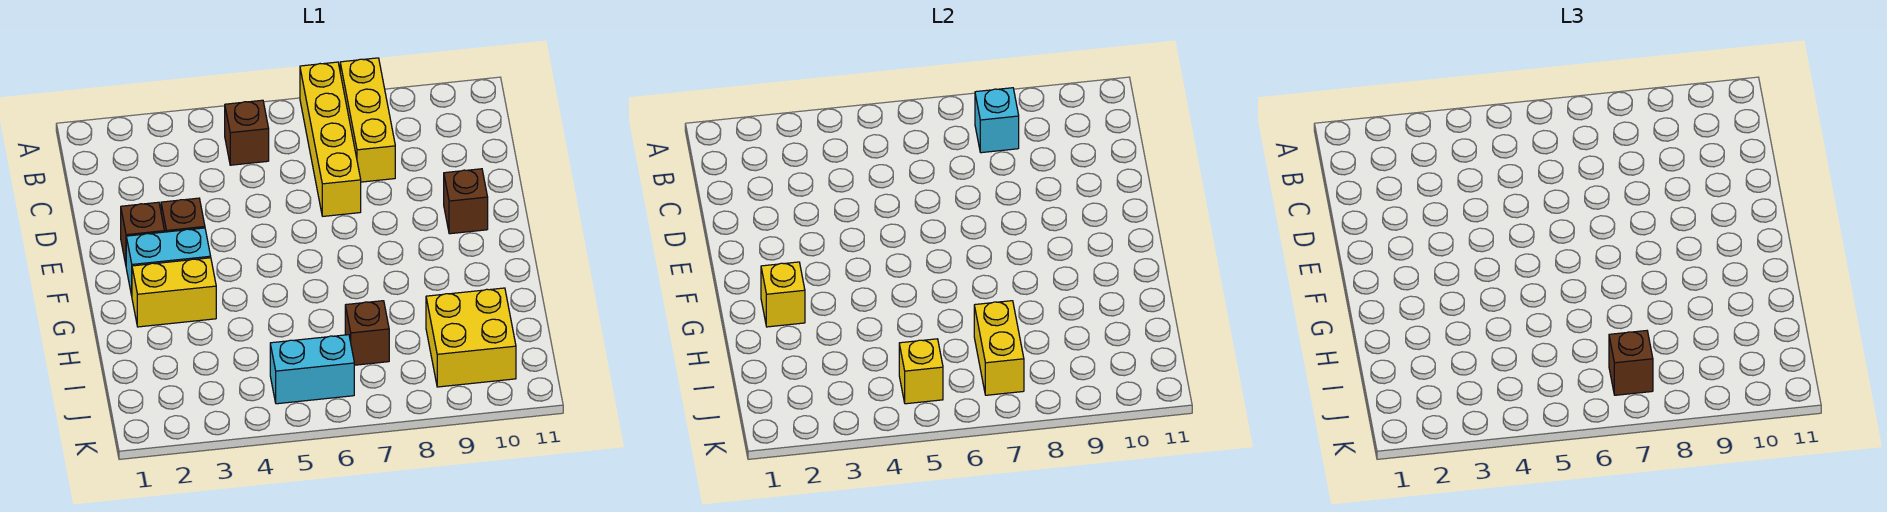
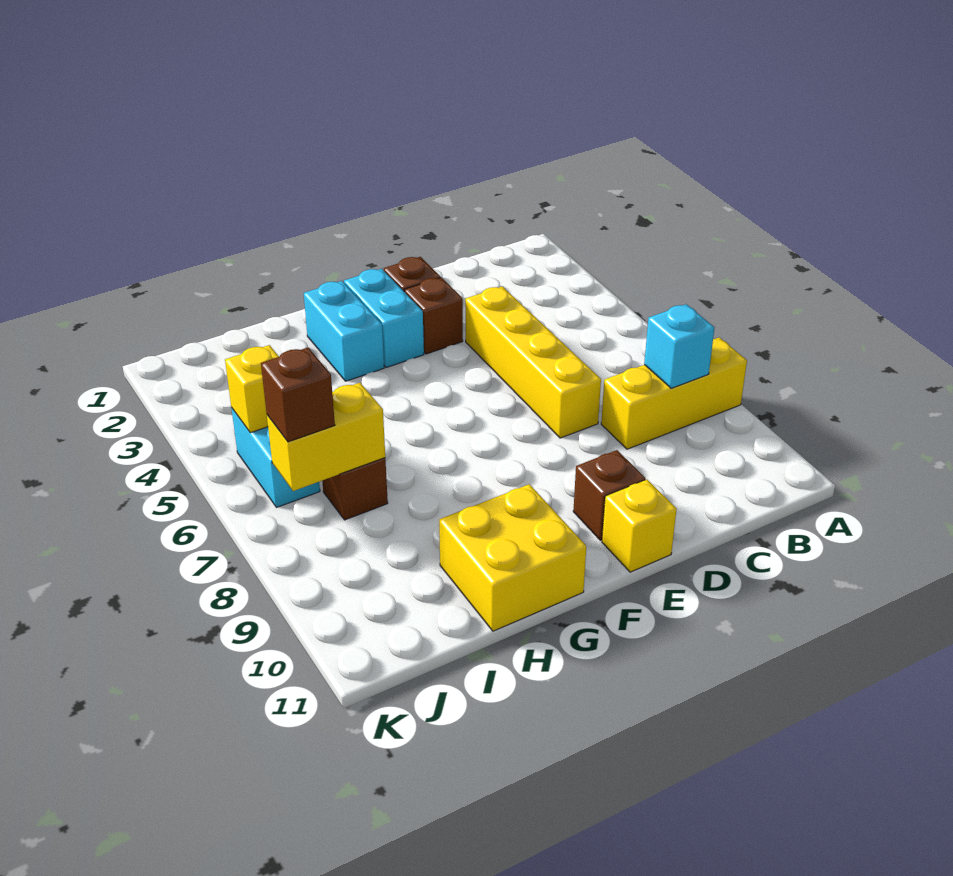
yellow brick A7:D7 level 1 -> yellow brick D4:D7 level 1
brown brick B5 level 1 -> none
yellow brick G2:G3 level 1 -> cyan brick G2:G3 level 1
yellow brick G2 level 2 -> yellow brick E11 level 1
yellow brick I9:J10 level 1 -> yellow brick G10:H11 level 1

